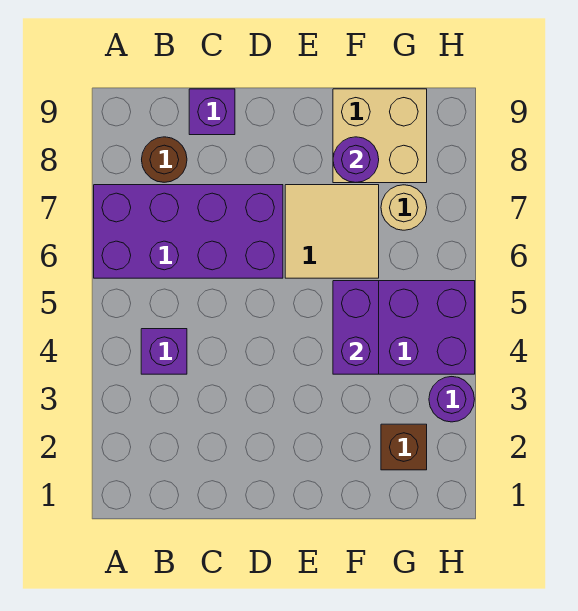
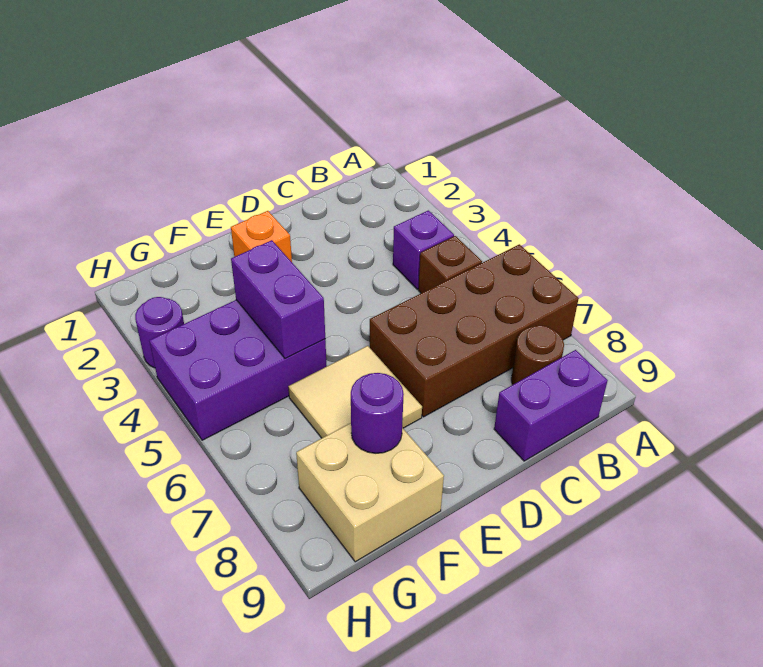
purple brick A6:D7 level 1 -> brown brick A6:D7 level 1
purple brick C9 level 1 -> purple brick B9:C9 level 1
none -> orange brick E2 level 1
brown brick G2 level 1 -> brown brick B5 level 1
tan round brick G7 level 1 -> none

